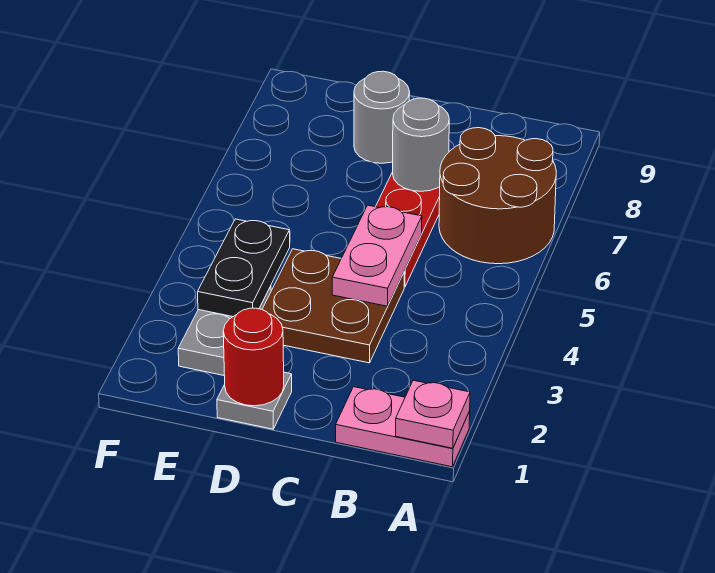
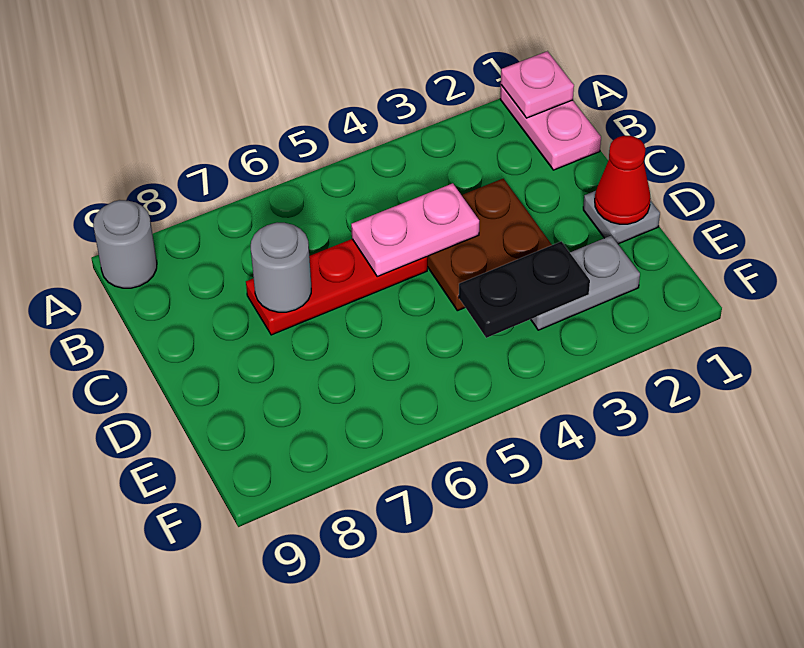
brown round brick A6:B7 level 1 -> none
red round brick D1 level 2 -> red cone D1 level 2
grey round brick D8 level 1 -> grey round brick A9 level 1

